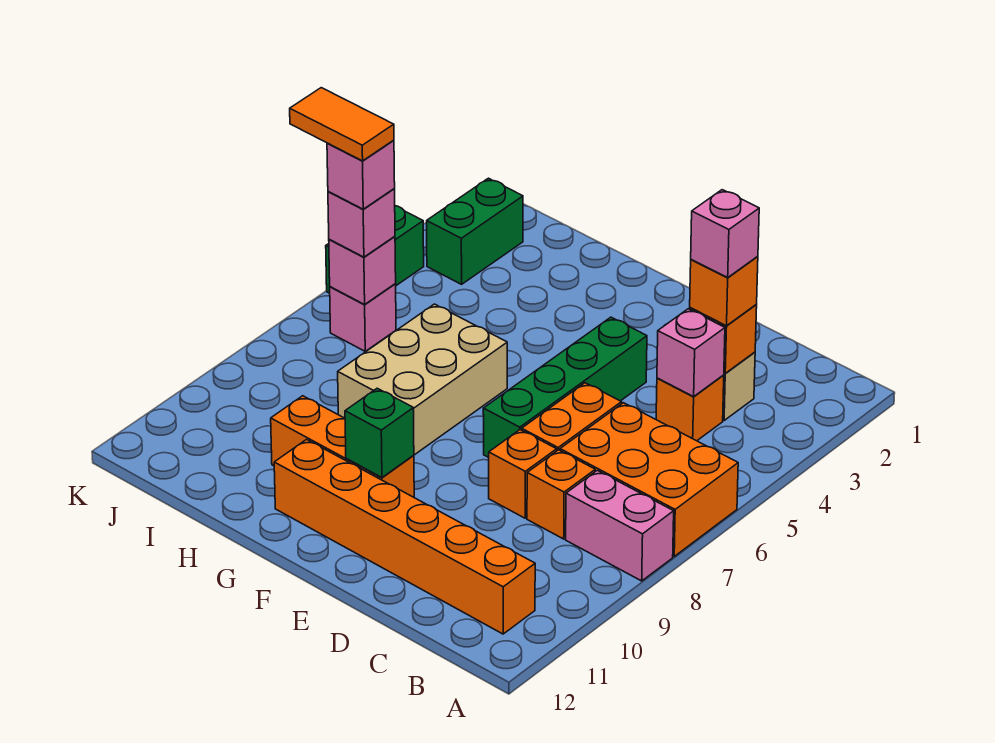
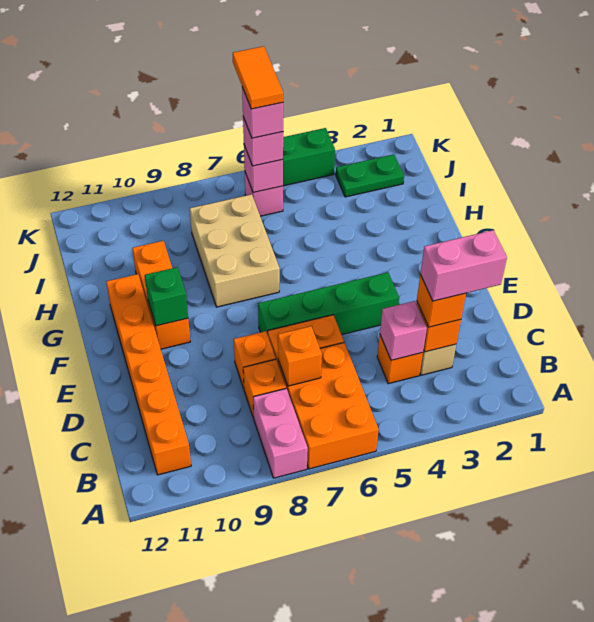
pink brick C3 level 4 -> pink brick C2:C3 level 4
none -> orange brick C7 level 2
tan brick G6:H8 level 1 -> tan brick G7:I8 level 1
green brick J2:J3 level 1 -> green plate J2:J3 level 1

